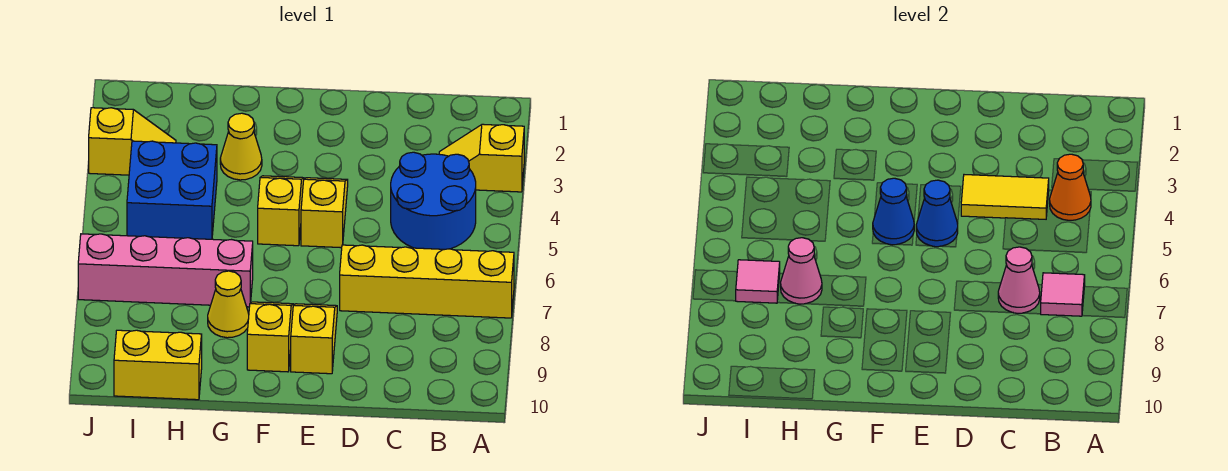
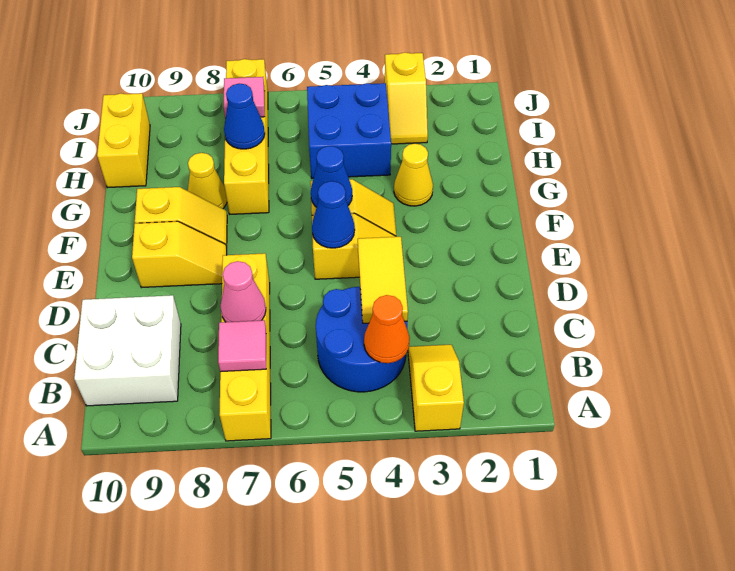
none -> white brick B9:C10 level 1
pink brick G7:J7 level 1 -> yellow brick G7:J7 level 1
pink cone H7 level 2 -> blue cone H7 level 2

